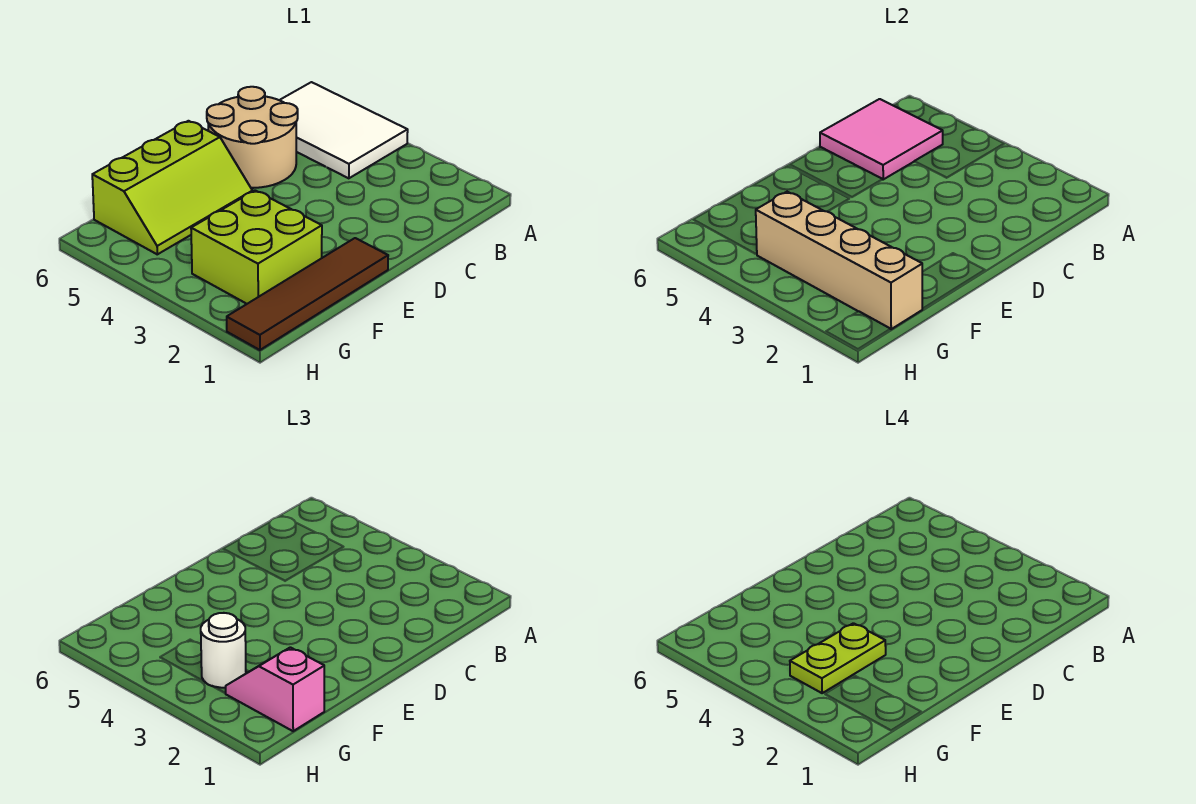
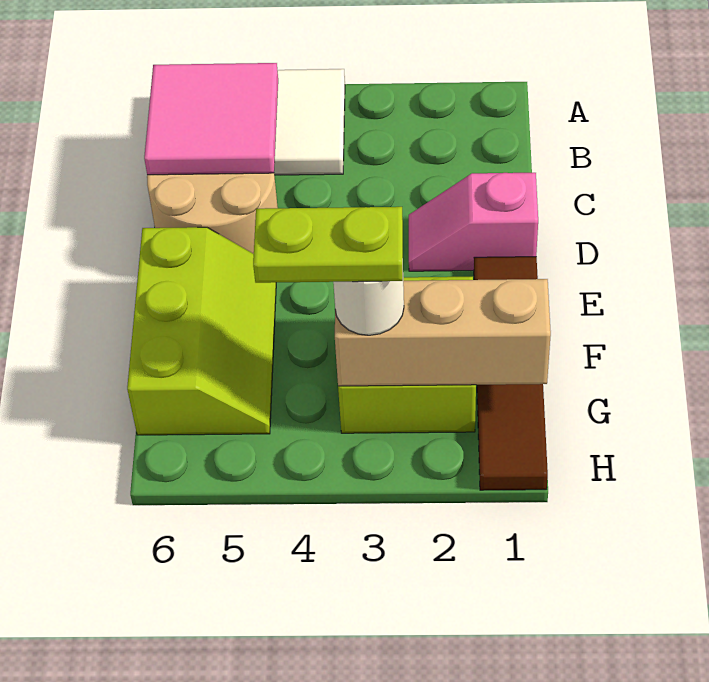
lime plate F3:G3 level 4 -> lime plate G3:G4 level 4
tan brick G1:G4 level 2 -> tan brick G1:G3 level 2
pink slope G1:G2 level 3 top 1 -> pink slope D1:D2 level 1 top 1

